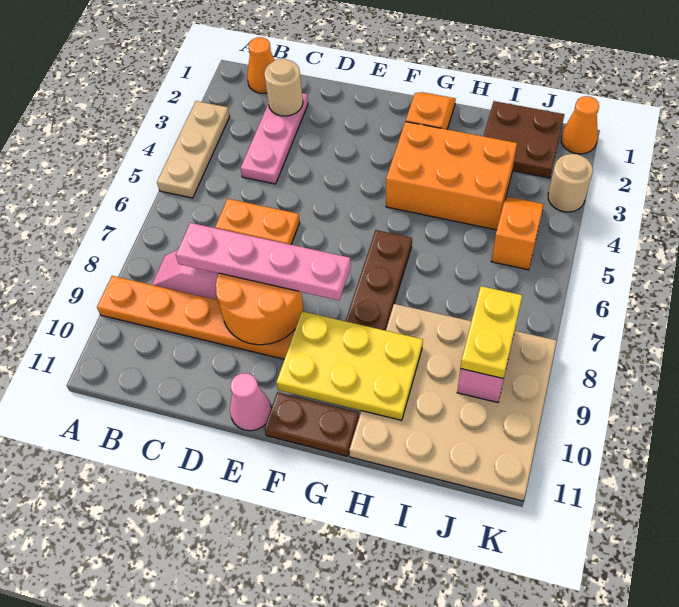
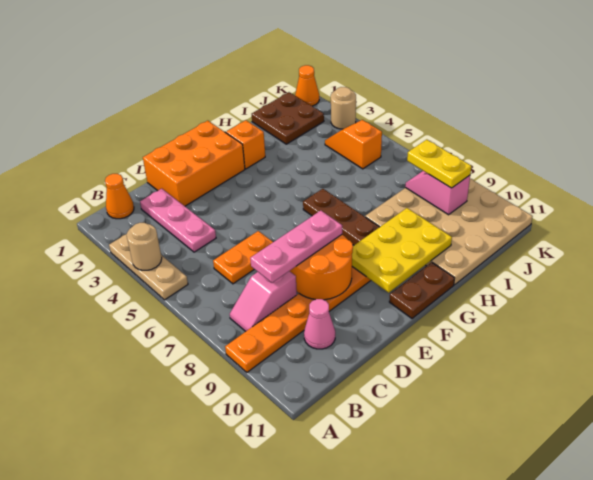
tan round brick C2 level 2 -> tan round brick A4 level 2
pink plate C8:F8 level 3 -> pink plate C8:E8 level 3
pink cone E11 level 1 -> pink cone C10 level 1
orange brick G3:I4 level 1 -> orange brick D1:F2 level 1

